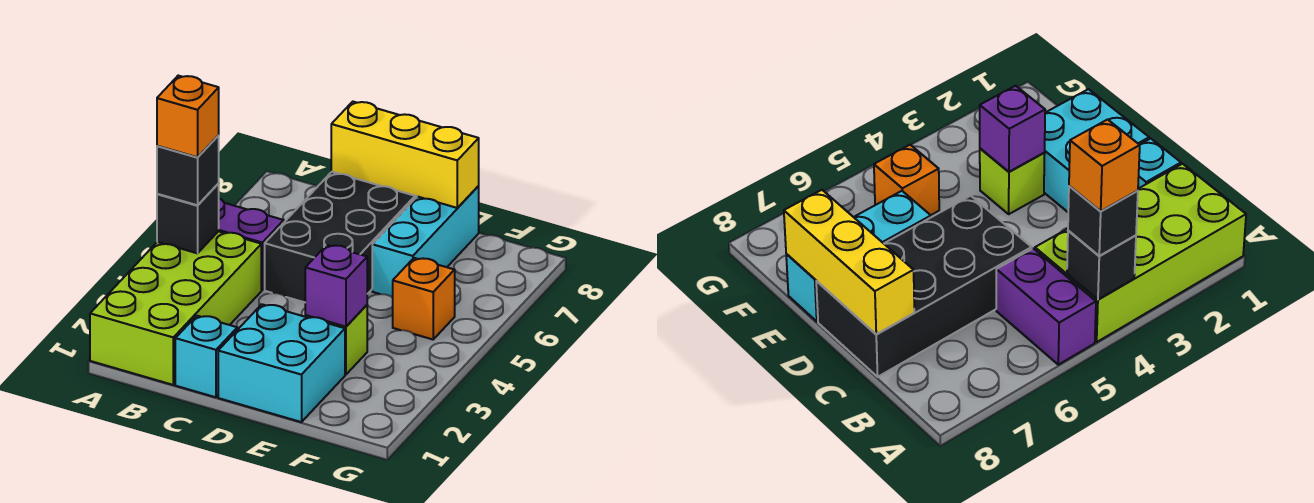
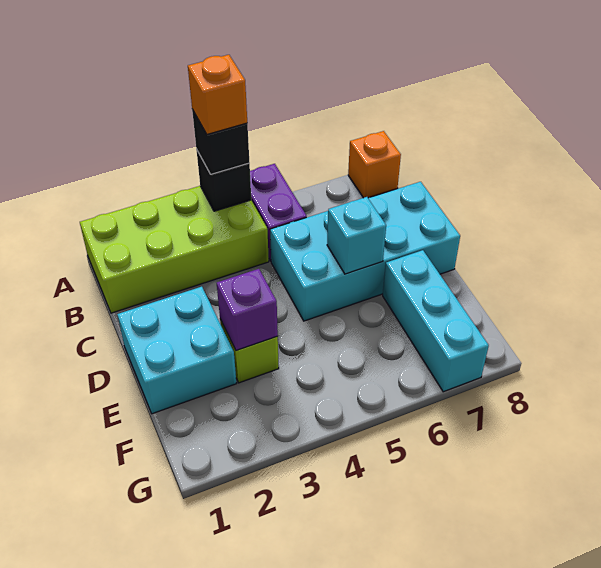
cyan brick C1 level 1 -> cyan brick D6 level 2
black brick C5:D8 level 1 -> cyan brick C5:D8 level 1
yellow brick C8:E8 level 2 -> none
cyan brick E6:E8 level 1 -> cyan brick E7:G7 level 1
orange brick F5 level 1 -> orange brick A8 level 1

